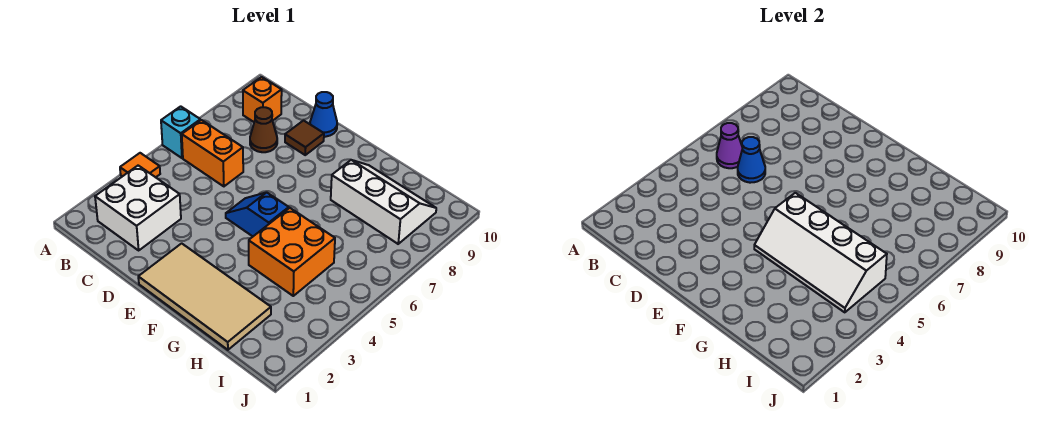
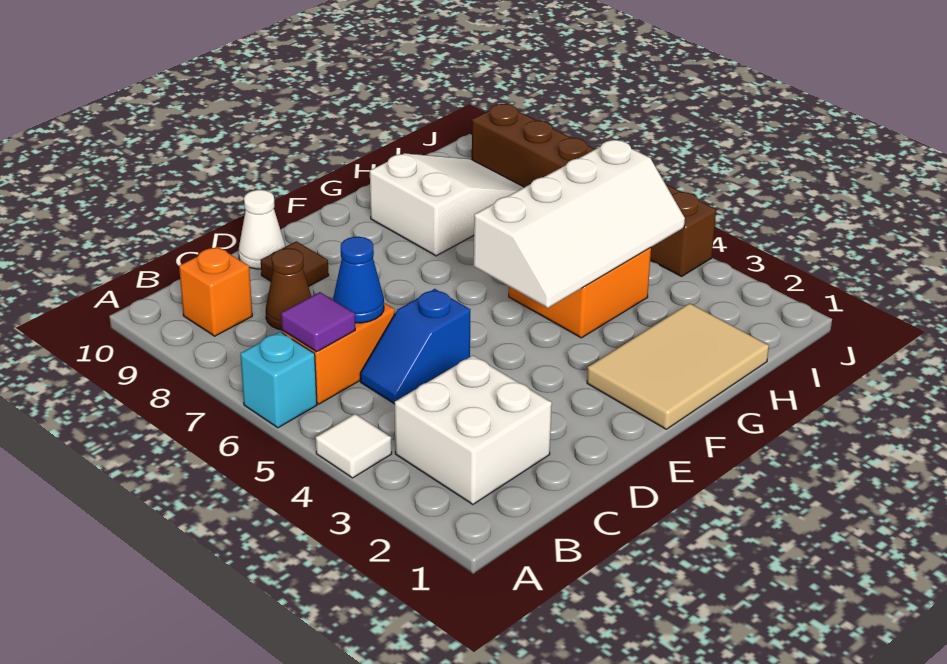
orange tile A4 level 1 -> white tile A4 level 1
purple cone B6 level 2 -> purple tile B6 level 2
blue cone D10 level 1 -> white cone D10 level 1
tan tile E1:H2 level 1 -> tan tile F1:H2 level 1
blue slope E5:F5 level 1 top F -> blue slope C5:D5 level 1 top D
white slope G8:I9 level 1 top 8 -> white slope G8:I9 level 1 top G
none -> brown brick J4:J9 level 1

